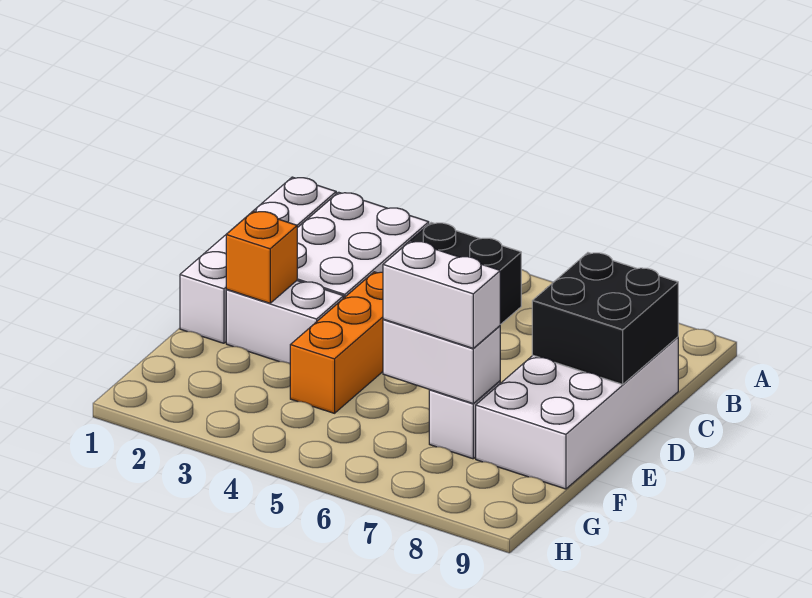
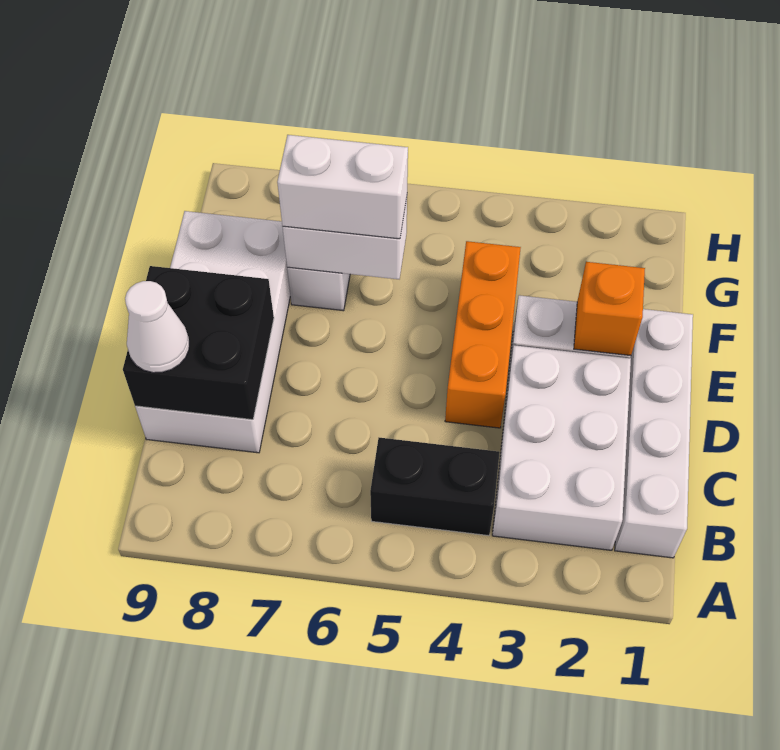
none -> white cone C9 level 3

